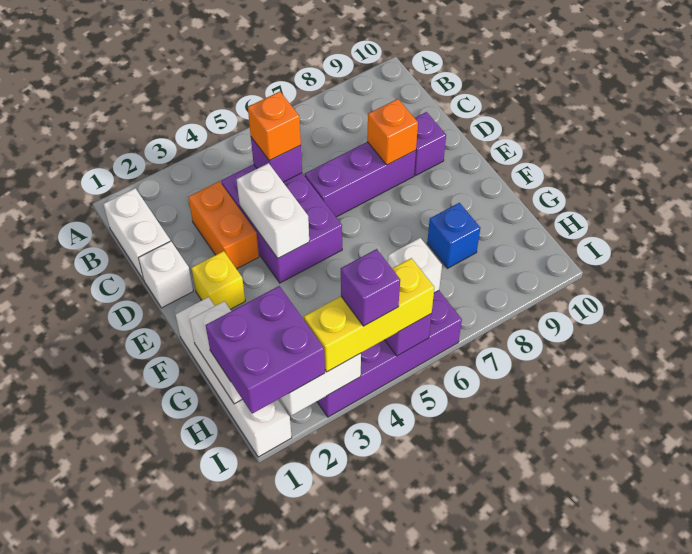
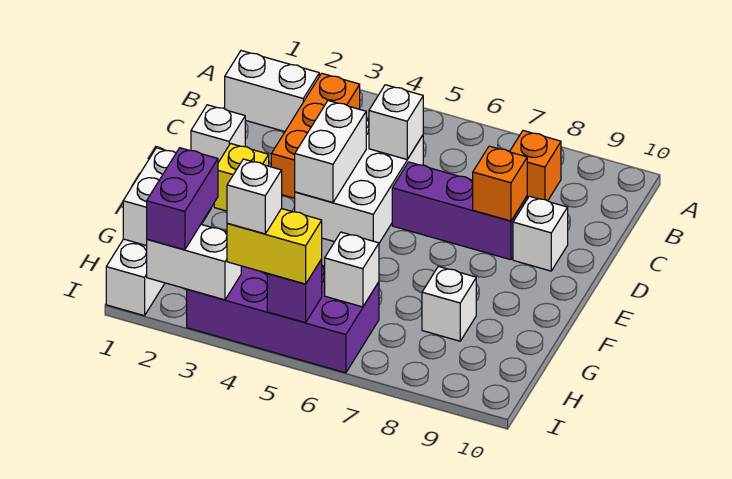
white brick B1:C1 level 1 -> white brick B1:B2 level 1
orange brick C3:D3 level 1 -> orange brick B3:D3 level 1
purple brick C4:E5 level 1 -> white brick C4:E5 level 1
purple brick C5 level 2 -> white brick C5 level 2
orange brick C5 level 3 -> orange brick B8 level 1
purple brick D9 level 1 -> white brick D9 level 1
blue brick G8 level 1 -> white brick G8 level 1
purple brick H1:I2 level 3 -> purple brick H2:I2 level 3
yellow brick I3:I5 level 3 -> yellow brick I4:I5 level 3
purple brick I4 level 4 -> white brick I4 level 4

